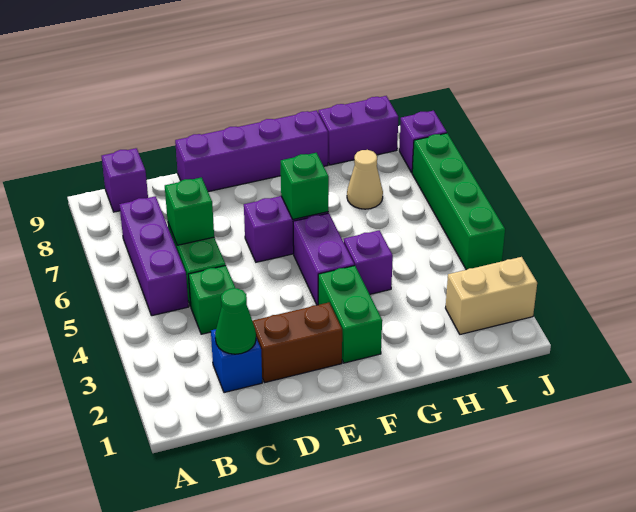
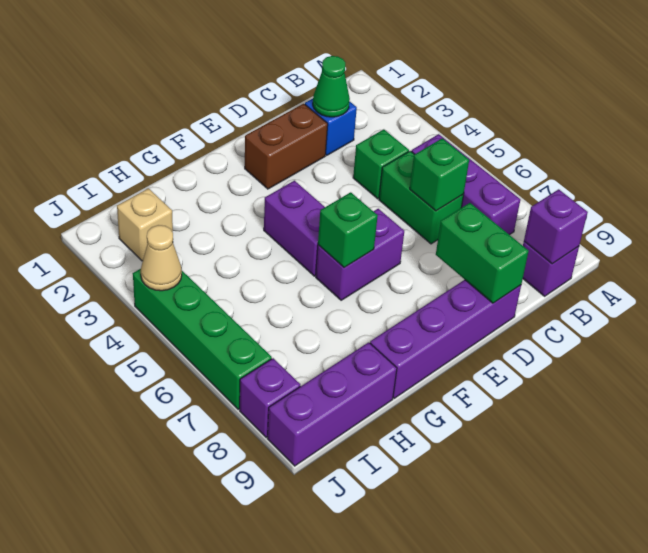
green brick F2:F3 level 1 -> green brick D8:D9 level 2
purple brick G4 level 1 -> purple brick B9 level 2
tan cone H7 level 1 -> tan cone J4 level 2
purple brick H9:I9 level 1 -> purple brick H9:J9 level 1
tan brick I2:J2 level 1 -> tan brick I2 level 1

